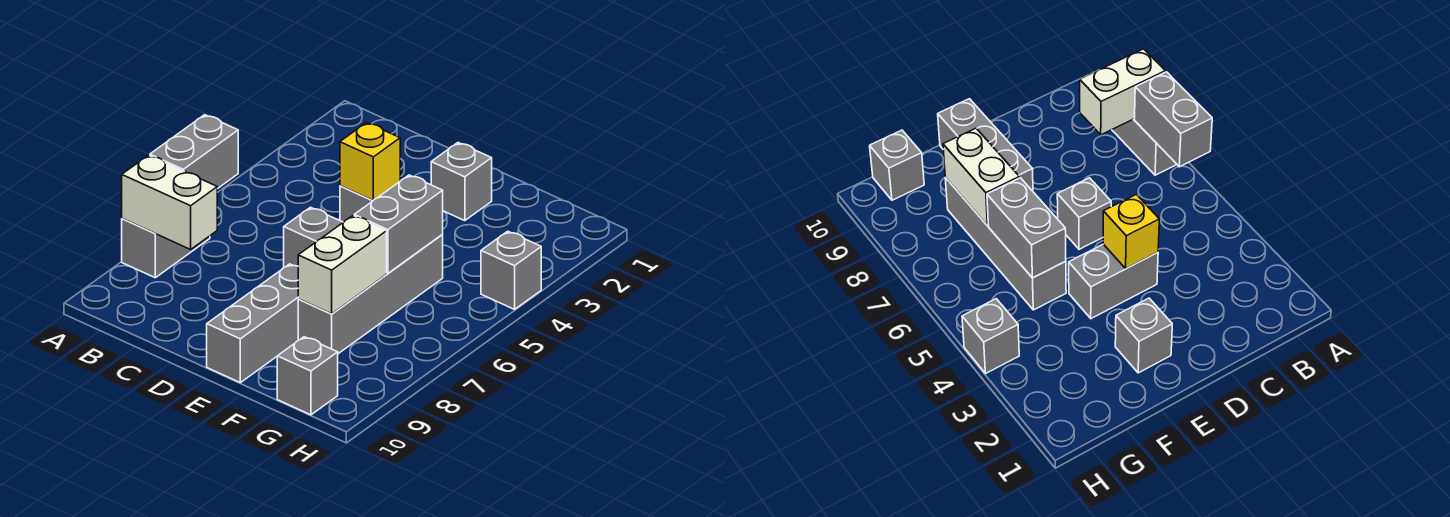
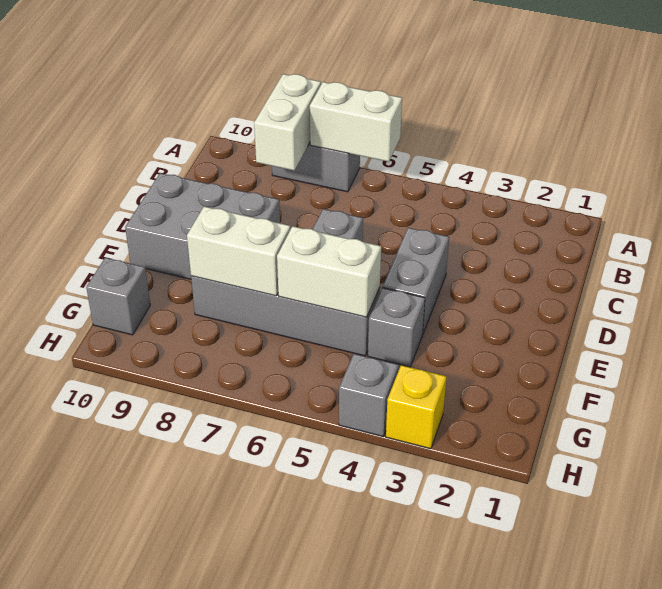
grey brick A6:A7 level 2 -> white brick A6:A7 level 2
yellow brick D4 level 2 -> yellow brick H3 level 1
grey brick E2 level 1 -> grey brick F4 level 1
grey brick E8:E10 level 1 -> grey brick D8:E10 level 1
grey brick F5:F6 level 2 -> white brick F5:F6 level 2

